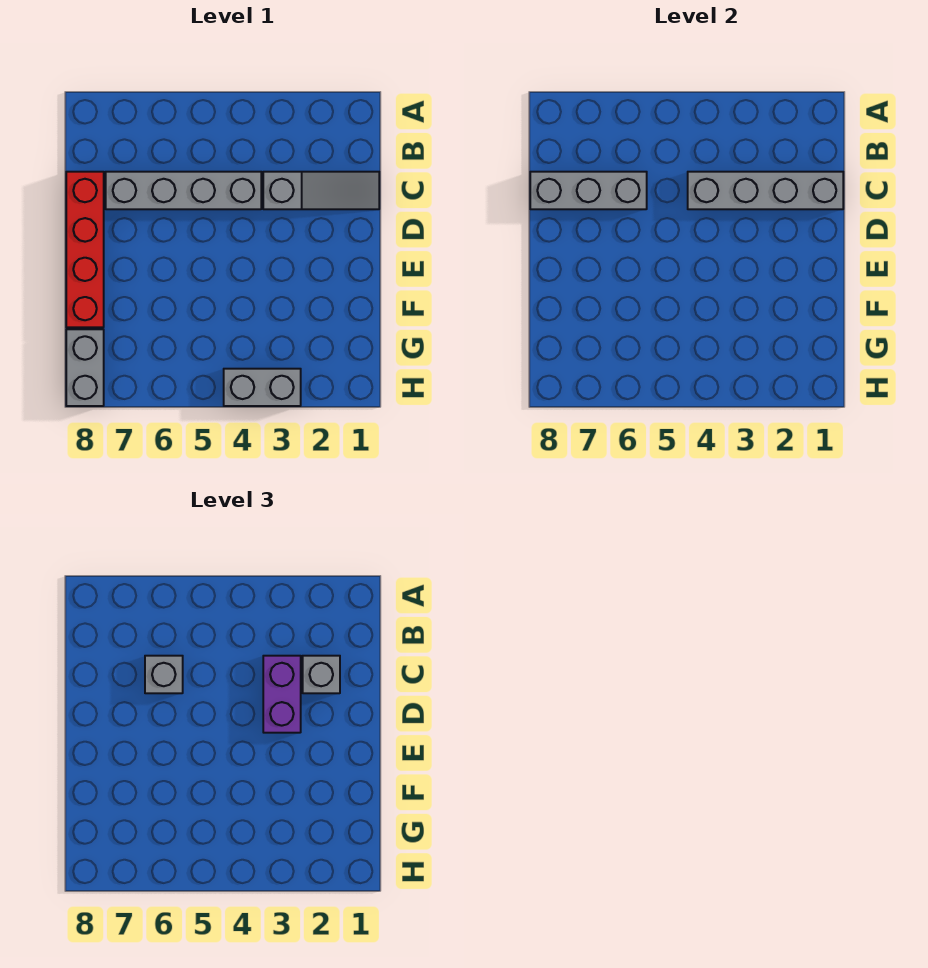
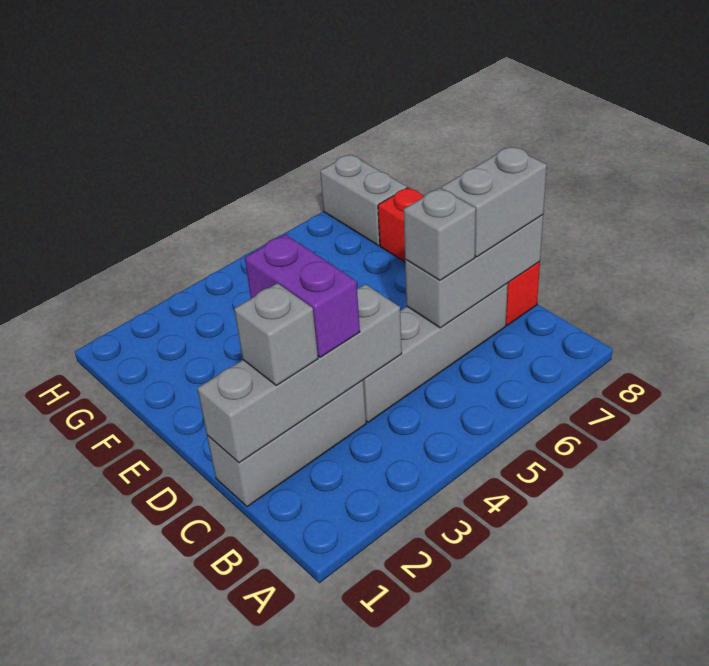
grey slope C1:C3 level 1 top 3 -> grey brick C1:C3 level 1
grey brick H3:H4 level 1 -> grey brick C7:C8 level 3

